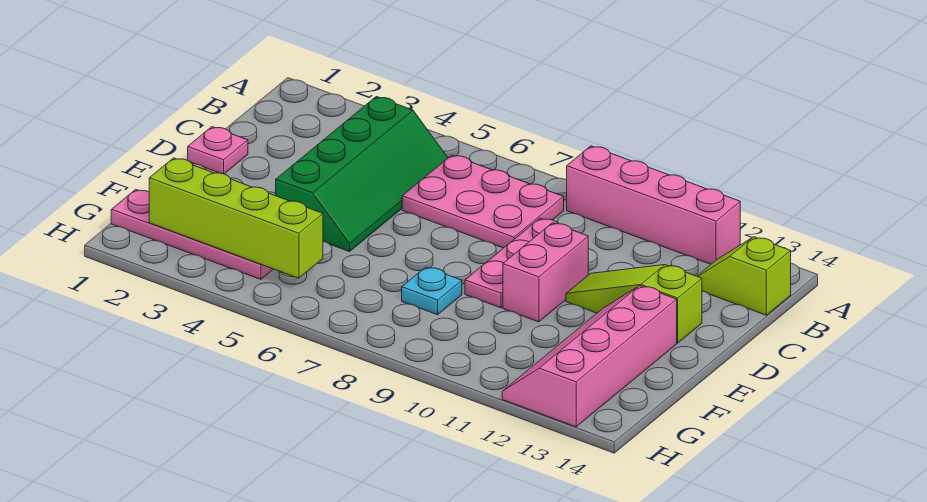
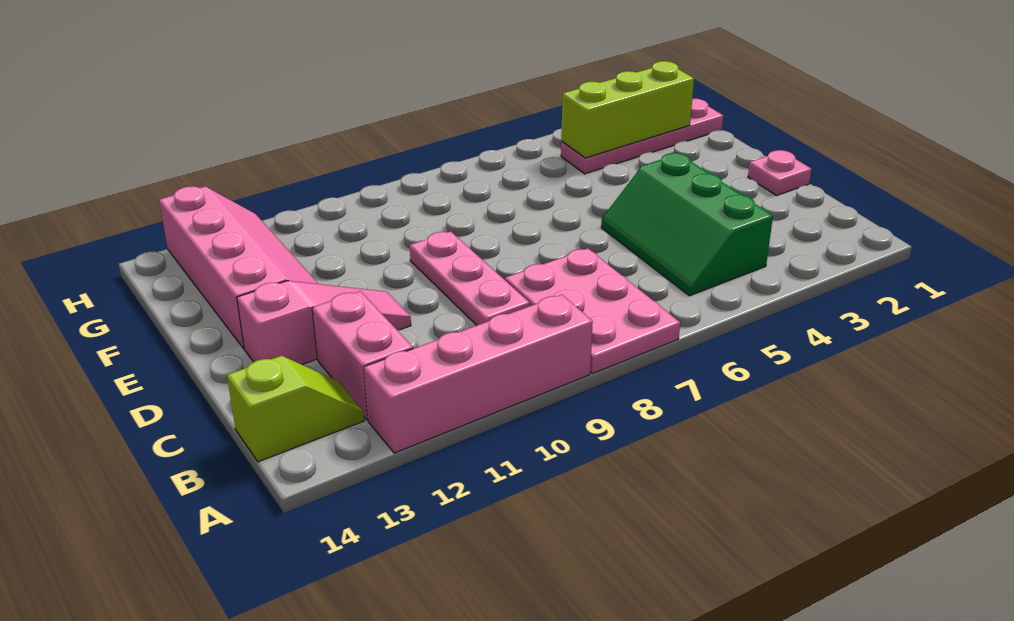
green slope B4:E5 level 1 top 4 -> green slope B4:D5 level 1 top 4
pink plate B6:C8 level 1 -> pink plate A7:C8 level 1
pink brick D10:E10 level 1 -> pink brick B12:C12 level 1
lime slope D11:D13 level 1 top 13 -> pink slope D11:D13 level 1 top 13
cyan plate F8 level 1 -> none
lime brick G2:G5 level 2 -> lime brick G2:G4 level 2

